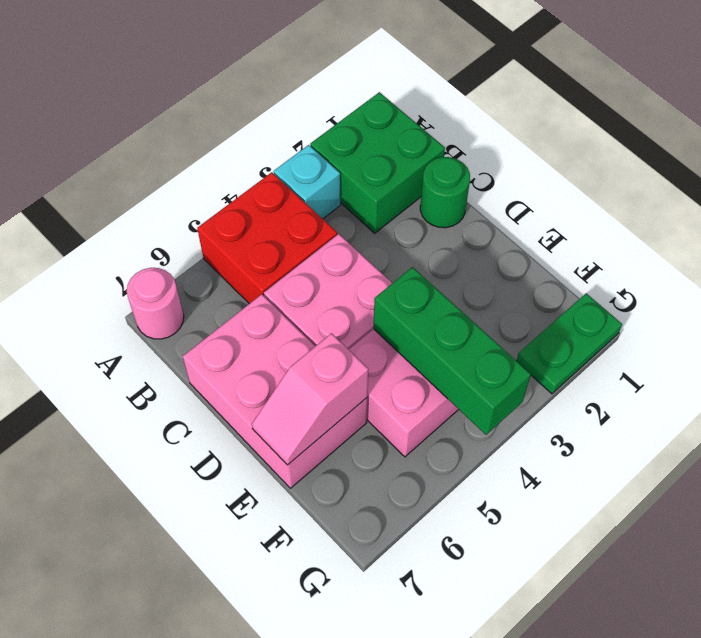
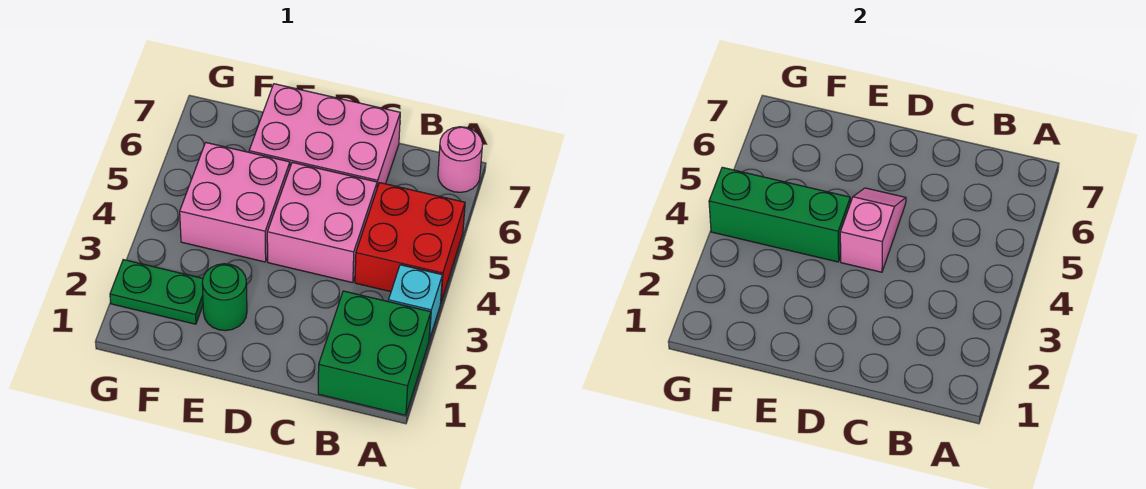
green round brick C1 level 1 -> green round brick E2 level 1
pink slope E6:E7 level 2 top 6 -> pink slope D4:D5 level 2 top 4
green plate G1:G2 level 1 -> green plate F2:G2 level 1

